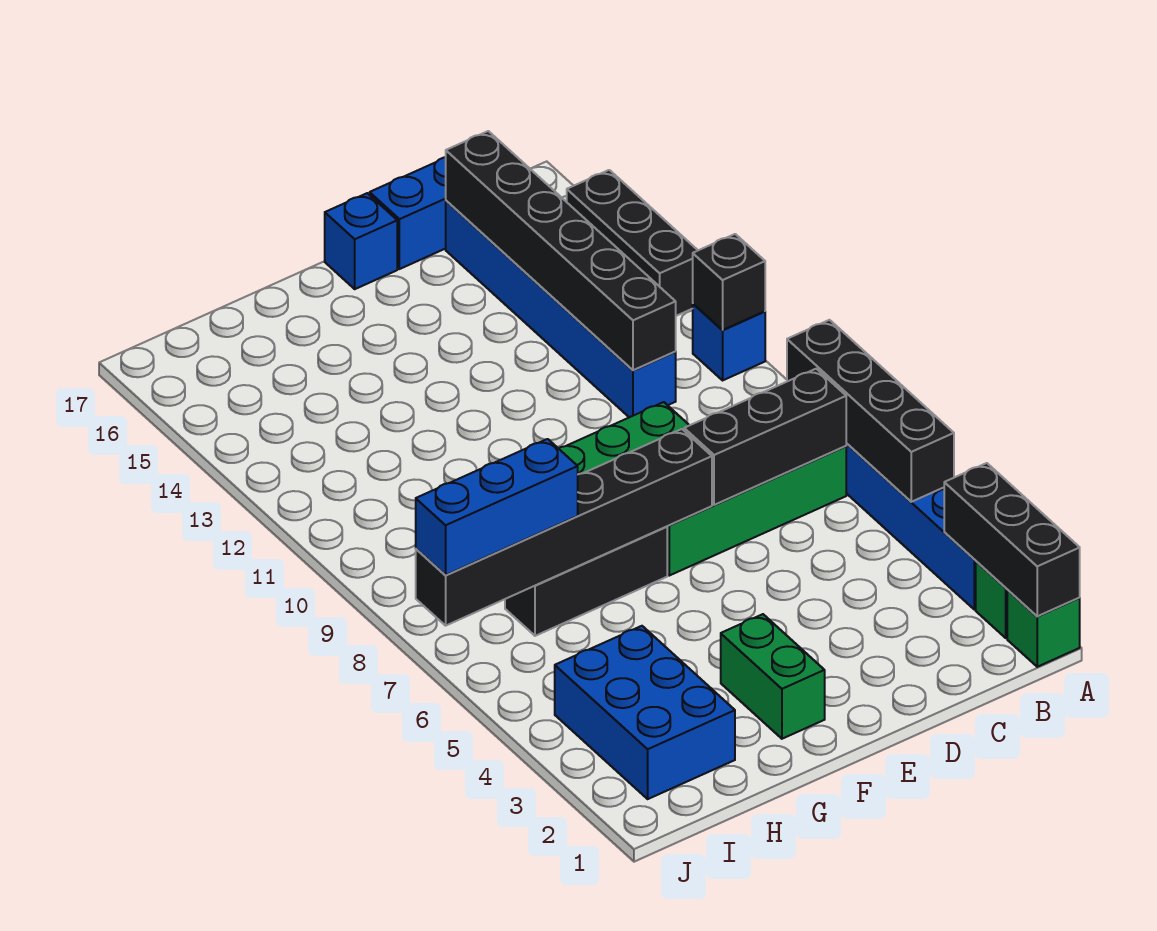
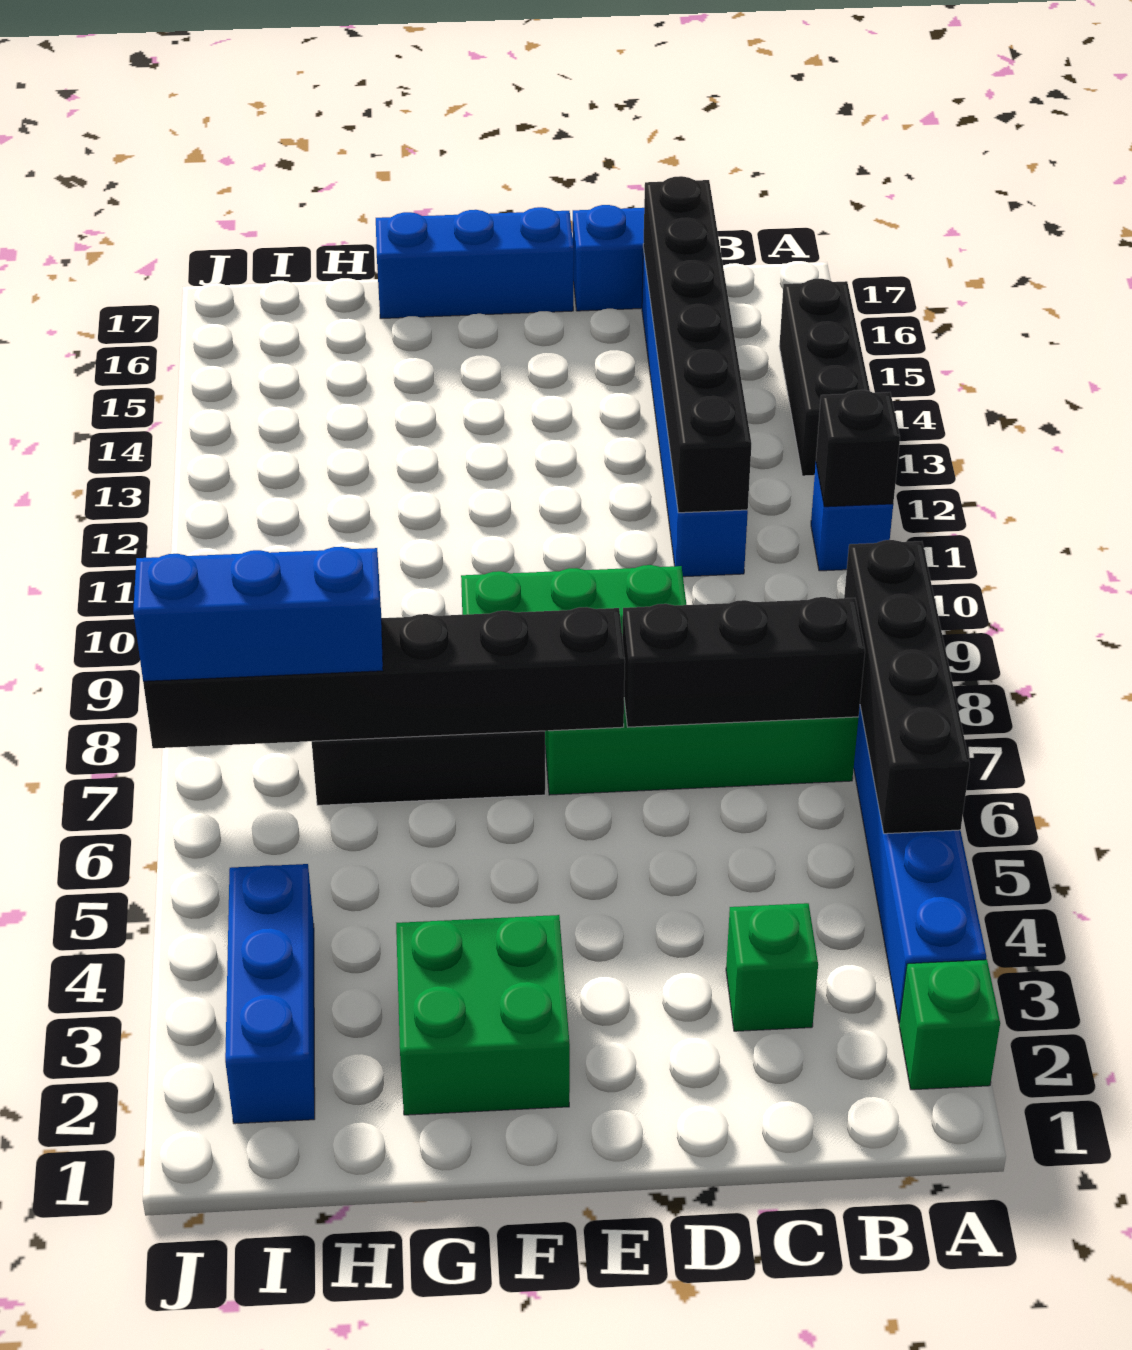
green brick A1 level 1 -> green brick C3 level 1
black brick A1:A3 level 2 -> none
blue brick E17 level 1 -> blue brick E17:G17 level 1
green brick F2:F3 level 1 -> green brick F2:G3 level 1
blue brick H2:I4 level 1 -> blue brick I2:I4 level 1

